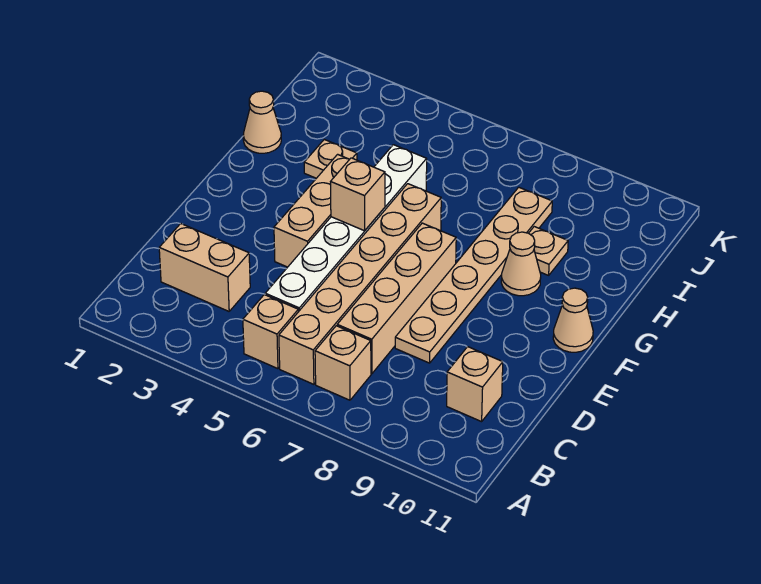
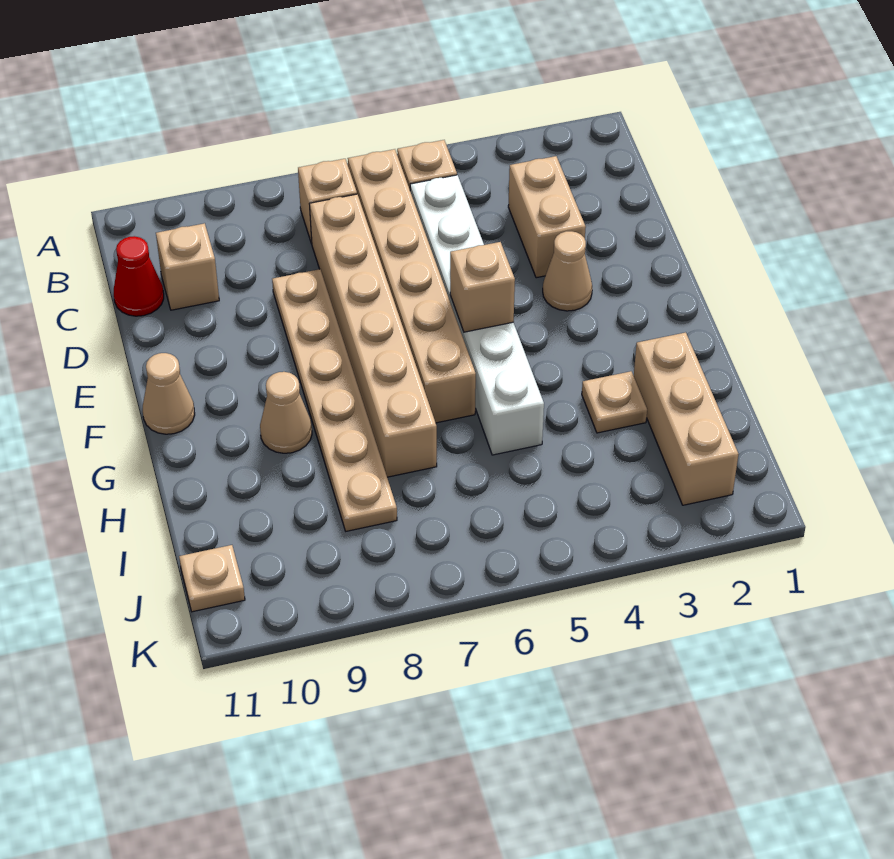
tan brick C2:C3 level 1 -> tan brick C3:D3 level 1
tan brick C7:F7 level 1 -> tan brick C7:H7 level 1
none -> red cone C11 level 1
tan brick E4:G4 level 1 -> tan brick H2:J2 level 1
tan cone H1 level 1 -> tan cone E3 level 1
tan plate H9 level 1 -> tan plate J11 level 1

